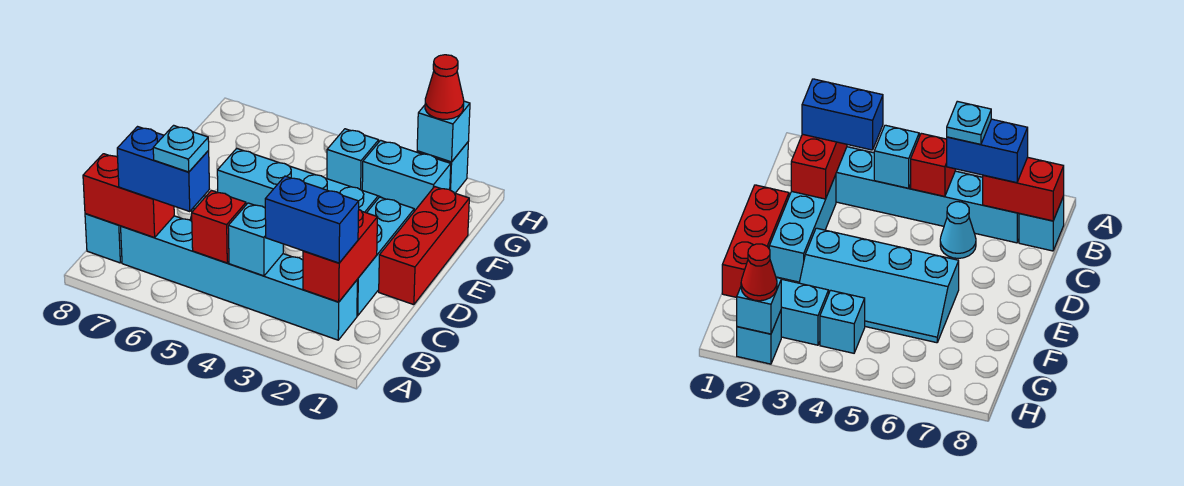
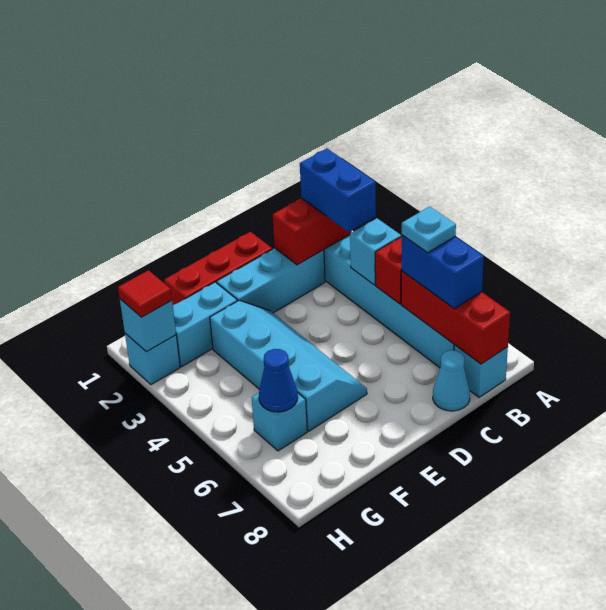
red brick B7:B8 level 2 -> red brick B6:B8 level 2
cyan cone C6 level 1 -> cyan cone C8 level 1
cyan slope E3:F6 level 1 top E -> cyan slope E3:F6 level 1 top F
cyan brick G2:G3 level 1 -> cyan brick F2:G2 level 1
cyan brick G4 level 1 -> cyan brick G6 level 1
none -> blue cone G6 level 2
red cone H2 level 3 -> red tile H2 level 3

